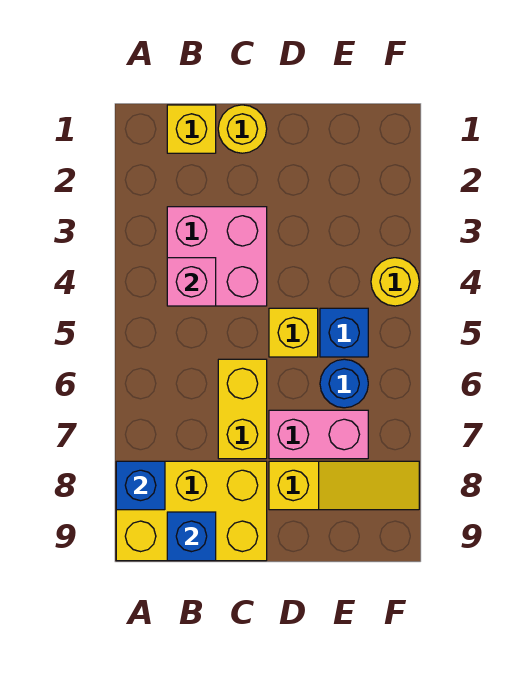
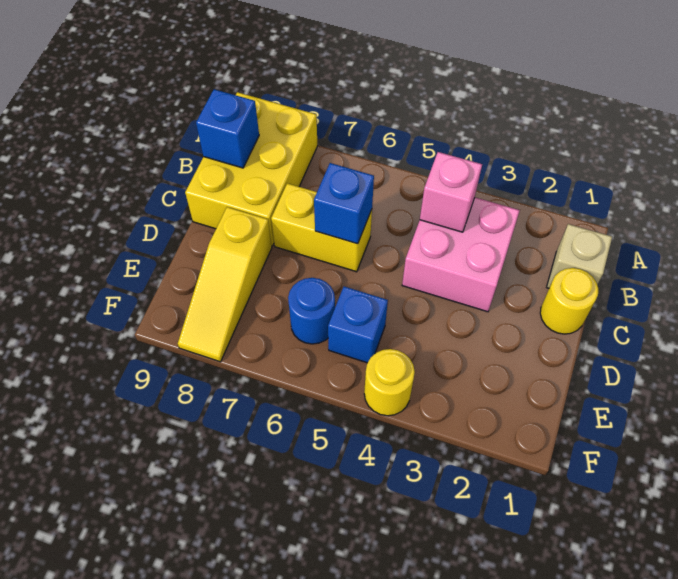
blue brick A8 level 2 -> blue brick C6 level 2
yellow brick B1 level 1 -> tan brick B1 level 1
yellow brick D5 level 1 -> none
pink brick D7:E7 level 1 -> none

